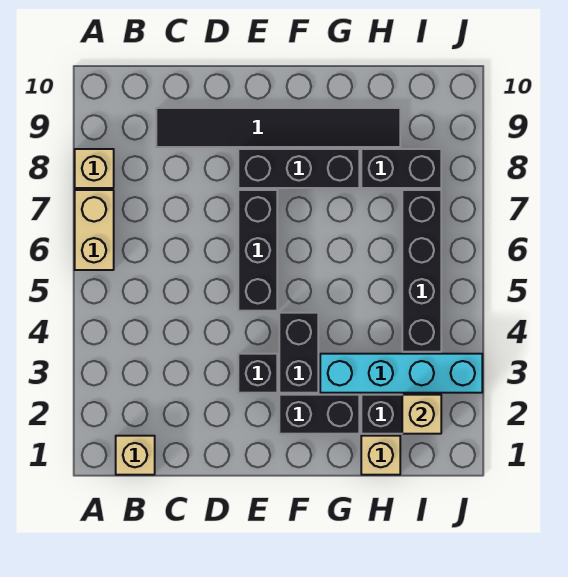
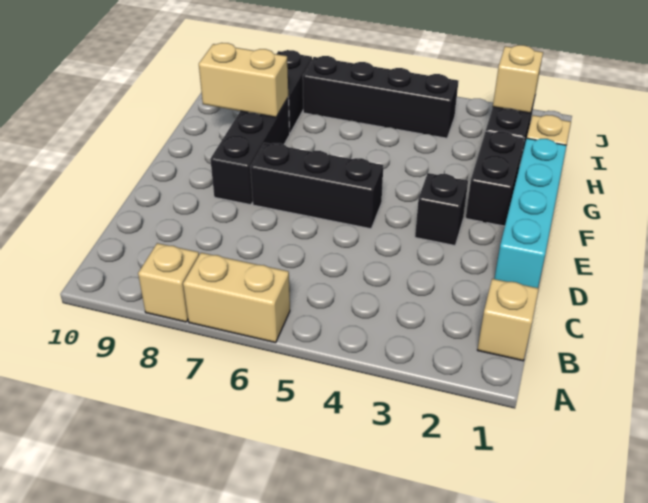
black tile C9:H9 level 1 -> none
black brick F3:F4 level 1 -> none
cyan brick G3:J3 level 1 -> cyan brick D1:G1 level 1
none -> tan brick G8:G9 level 2

